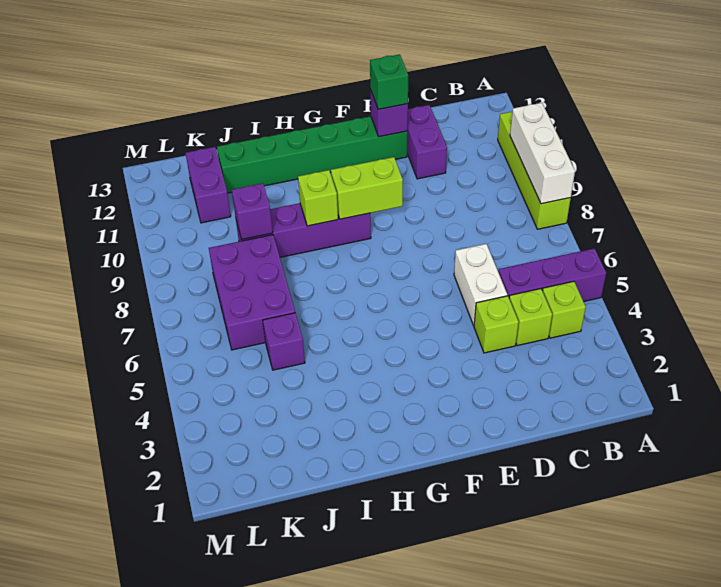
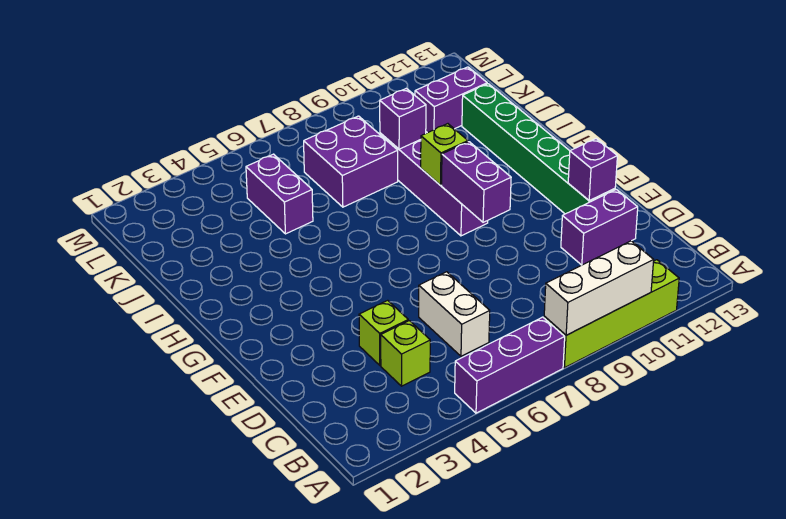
purple brick A5:C5 level 1 -> purple brick A5:A7 level 1
lime brick B4 level 1 -> none
white brick D5:D6 level 1 -> white brick C6:D6 level 1
green brick E12 level 3 -> none
lime brick F9:G9 level 2 -> purple brick F9:G9 level 2
purple brick J5 level 1 -> purple brick J5:K5 level 1
purple brick J6:K8 level 1 -> purple brick J7:K8 level 1

